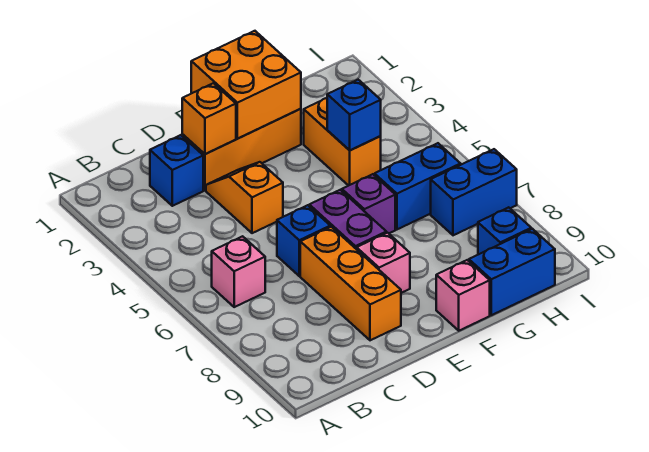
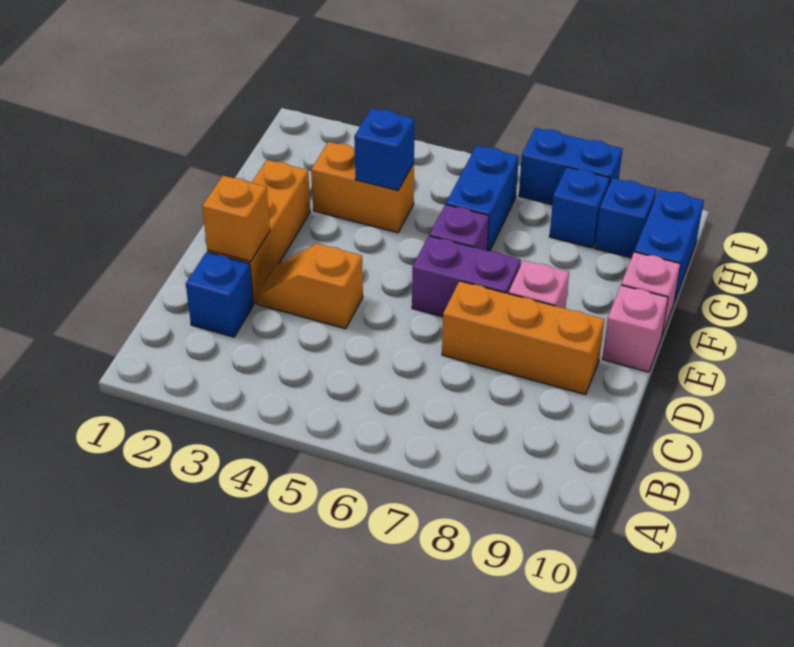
pink brick B6 level 1 -> pink brick E10 level 1
blue brick D6 level 1 -> blue brick H8 level 1
orange brick E1:F2 level 2 -> none
blue brick H7:I7 level 1 -> blue brick I7:I8 level 1

